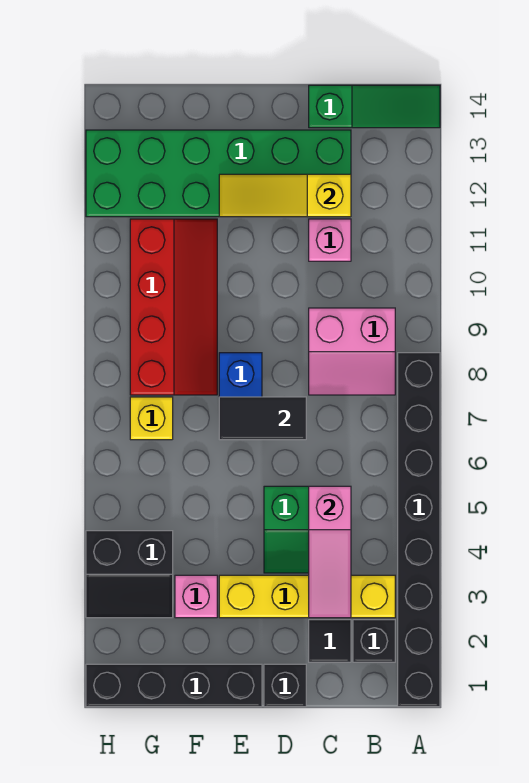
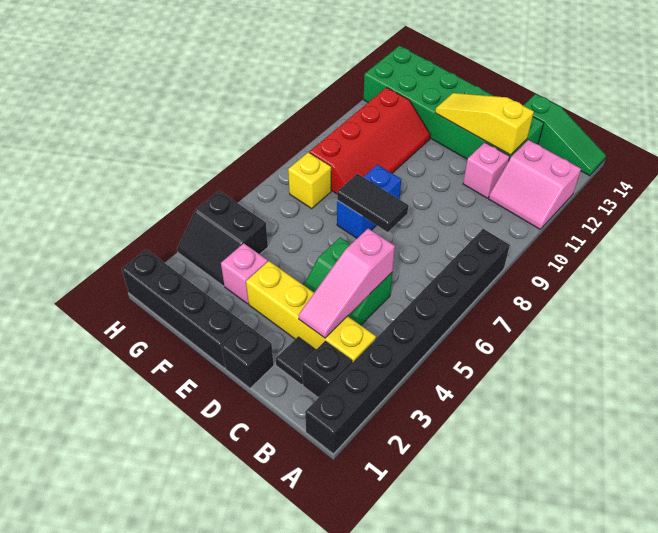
pink slope B8:C9 level 1 top 9 -> pink slope A11:B12 level 1 top 12

